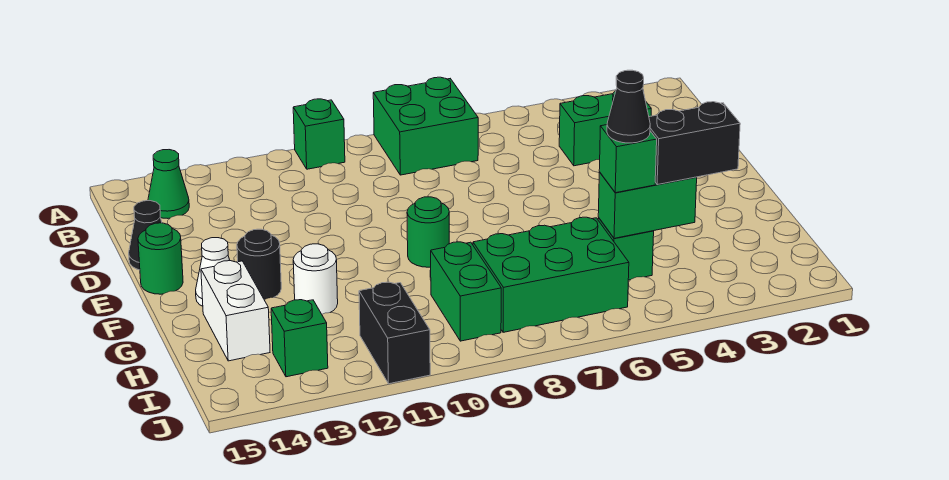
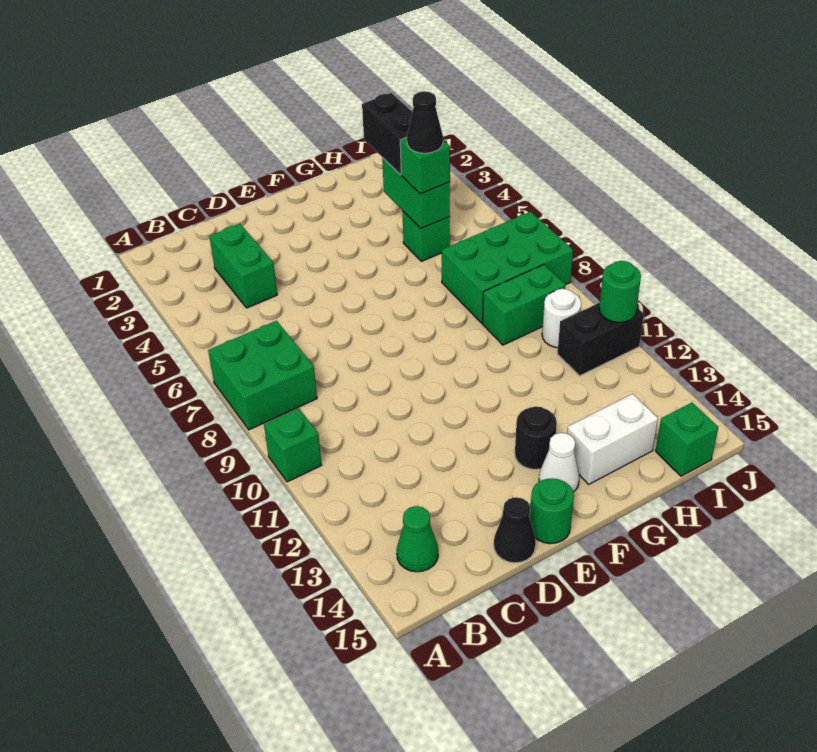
green round brick F9 level 1 -> green round brick J11 level 2
white round brick G12 level 1 -> white round brick I10 level 1
green brick H6:I8 level 1 -> green brick H7:J8 level 1
green brick I13 level 1 -> green brick I15 level 1

